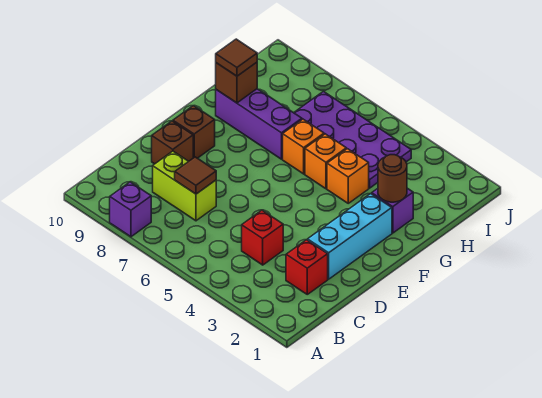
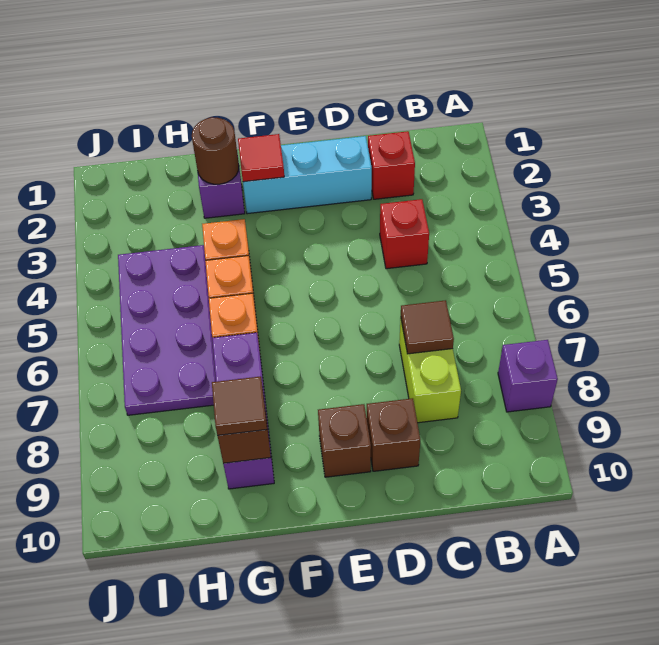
none -> red tile F2 level 2

